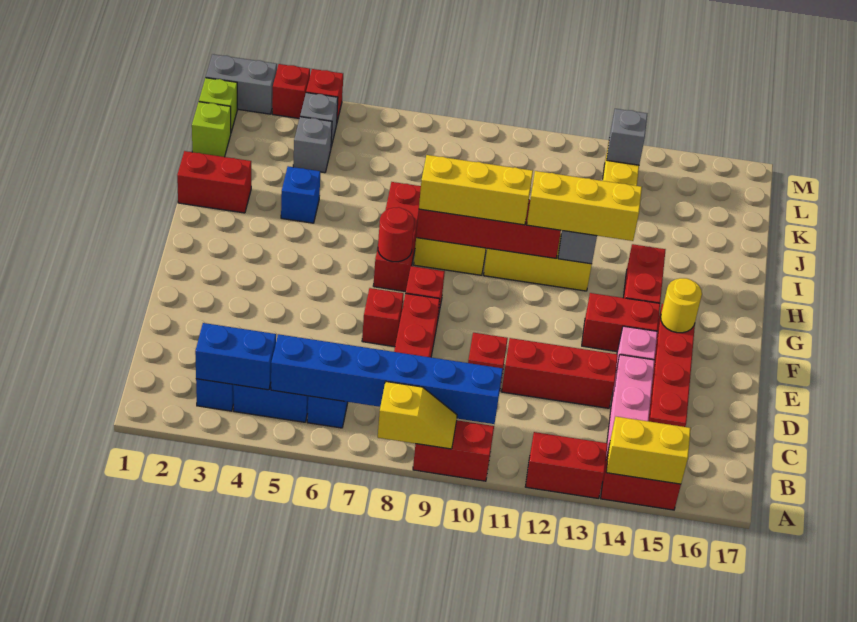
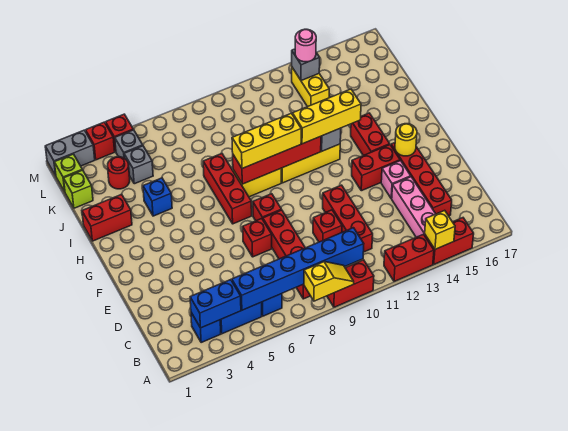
yellow brick A14:A15 level 2 -> yellow brick A14 level 2
red brick D11:D13 level 1 -> red brick C11:E11 level 1
red round brick G7 level 2 -> red round brick K3 level 1
none -> pink round brick L13 level 3

